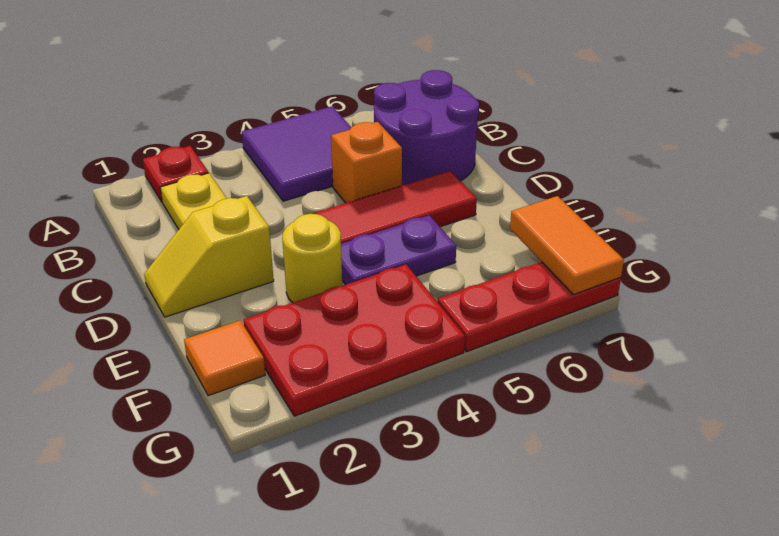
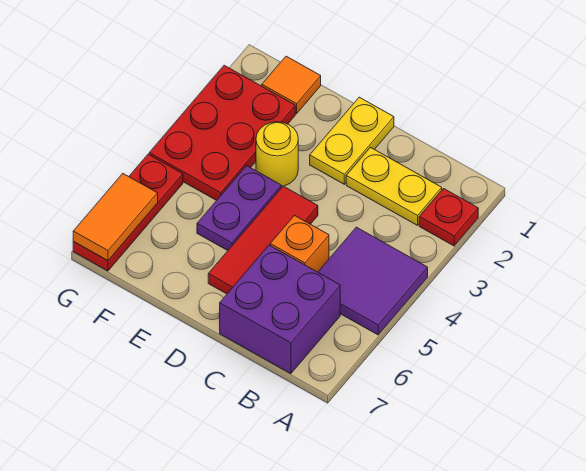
purple round brick B6:C7 level 1 -> purple brick B6:C7 level 1
yellow slope D1:D2 level 1 top 2 -> yellow plate D1:D2 level 1
orange tile F7:G7 level 2 -> orange tile G6:G7 level 2

